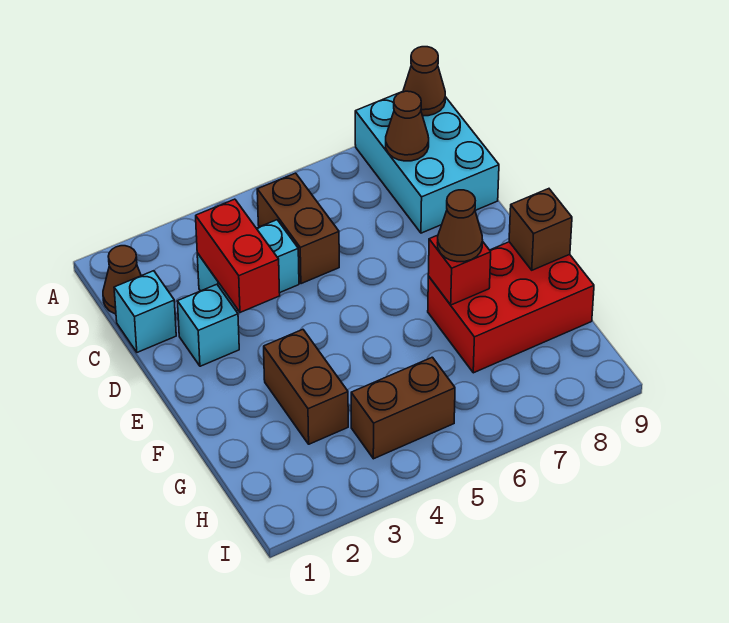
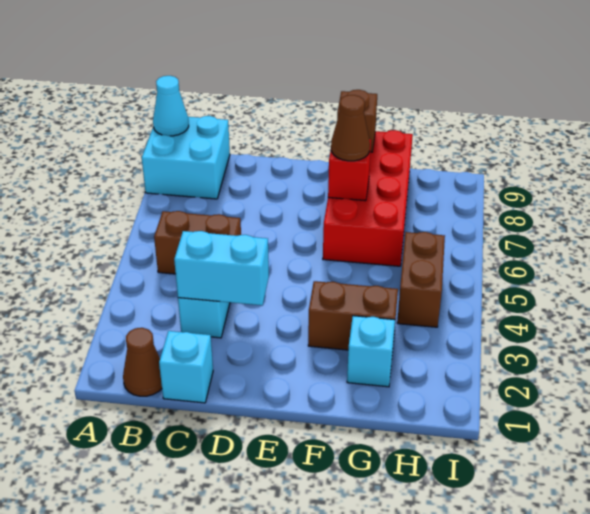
cyan brick A8:C9 level 1 -> cyan brick A8:B9 level 1
brown cone A9 level 2 -> cyan cone A9 level 2
brown cone B8 level 2 -> none
red brick C3:D3 level 2 -> cyan brick C3:D3 level 2
cyan brick D2 level 1 -> cyan brick G2 level 1
red brick F7:G9 level 1 -> red brick F6:G9 level 1

